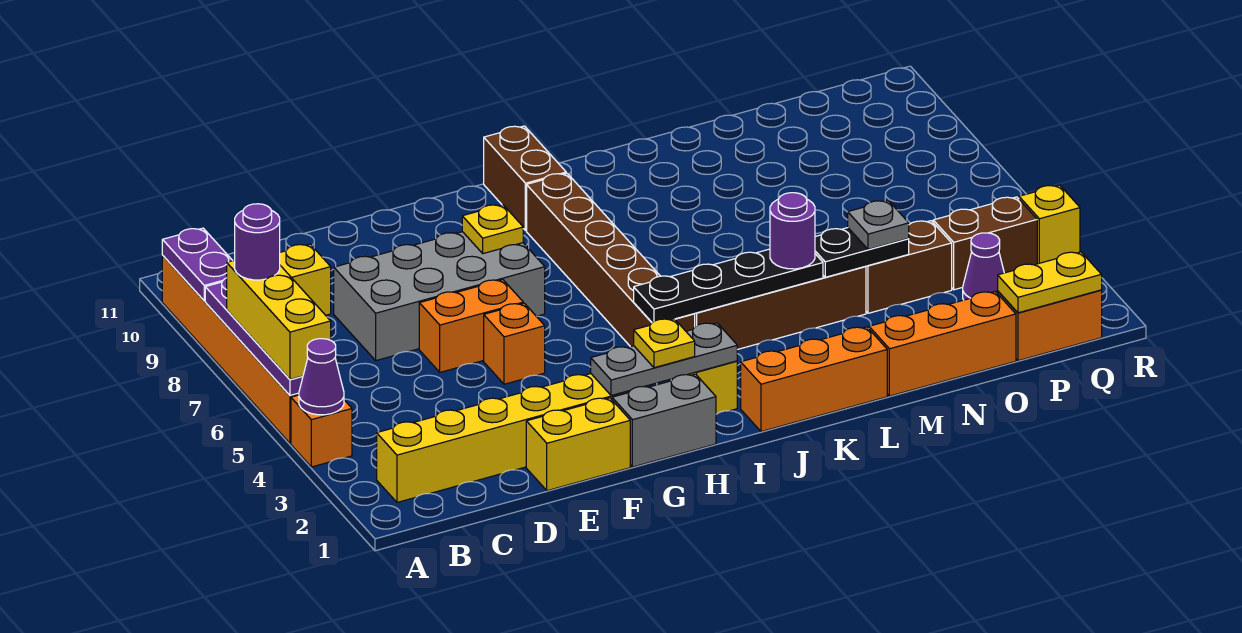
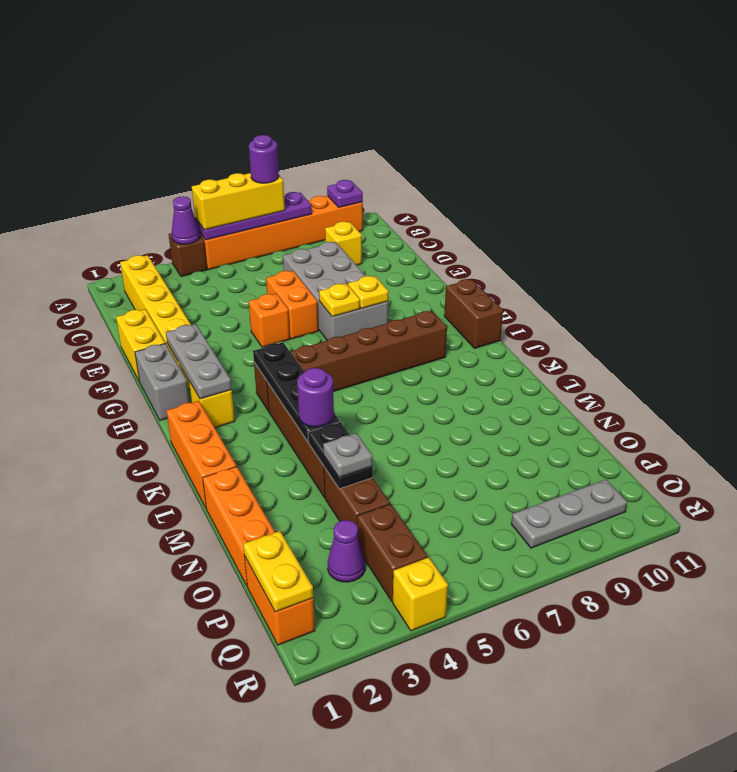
orange brick A4 level 1 -> brown brick A4 level 1
purple plate A9:A10 level 2 -> purple plate A10 level 2
yellow plate H2 level 3 -> yellow plate G7 level 2
brown brick I10:I11 level 1 -> brown brick H11:I11 level 1
none -> grey plate Q8:Q10 level 1

